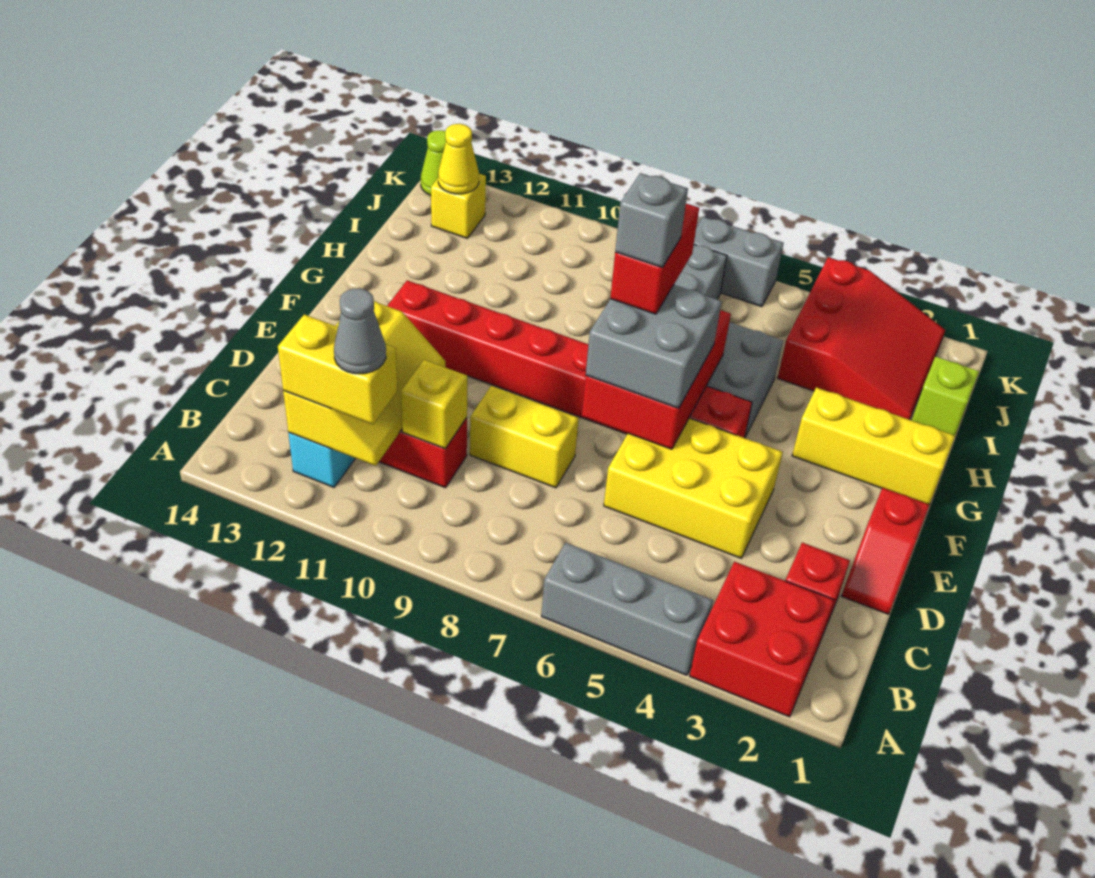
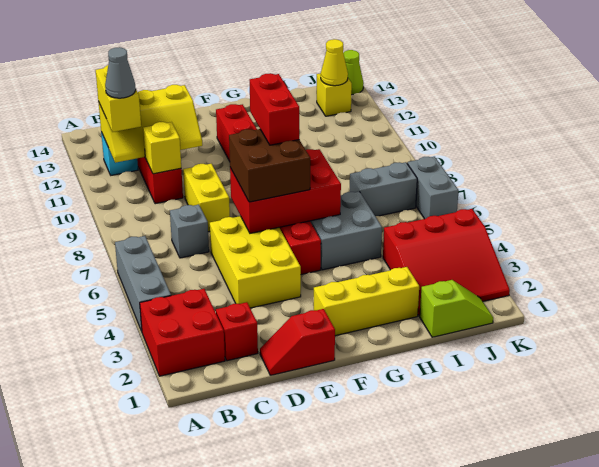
grey brick E6:F7 level 3 -> brown brick E6:F7 level 3
red brick F7:G7 level 4 -> red brick F7:F8 level 4
grey brick F7 level 5 -> grey brick C7 level 1
yellow brick G1:G3 level 1 -> yellow brick F2:H2 level 1

